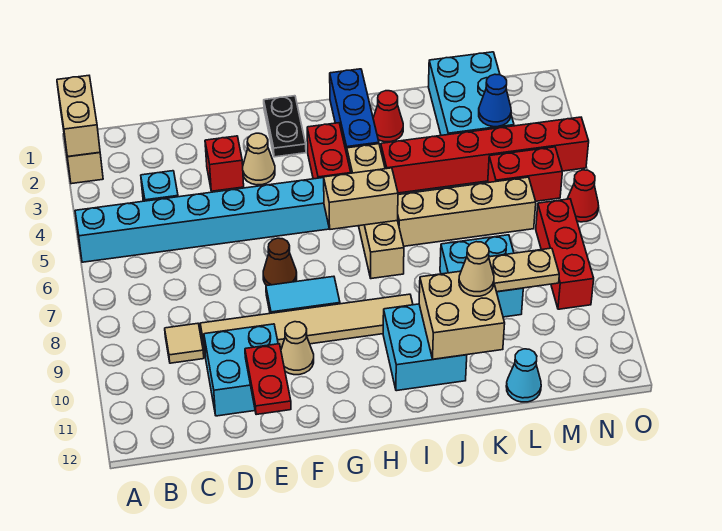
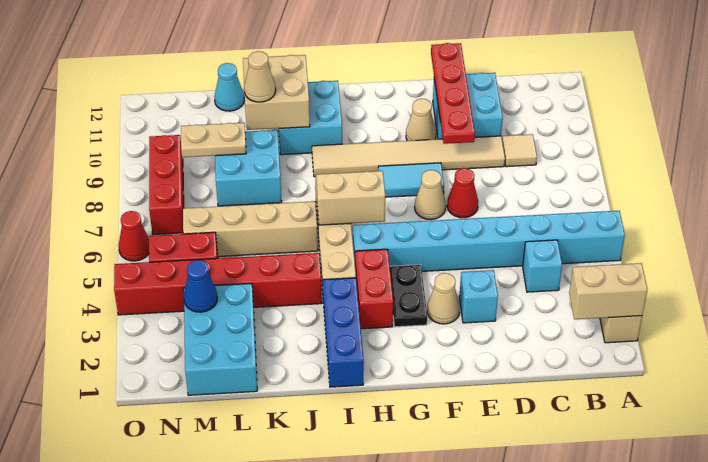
tan brick A1:A2 level 2 -> tan brick A2:B2 level 2
red brick E3 level 1 -> cyan brick E3 level 1
red plate E11:E12 level 2 -> red plate E9:E12 level 2
brown cone F7 level 1 -> tan cone F7 level 1
black plate G1:G2 level 1 -> black plate G3:G4 level 1
red cone J2 level 1 -> red cone E7 level 1

